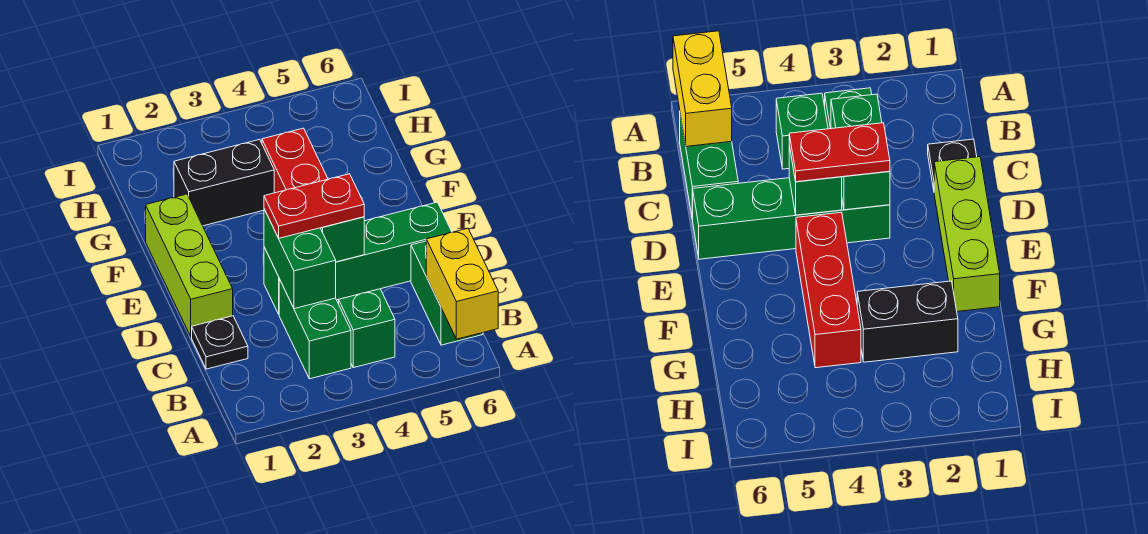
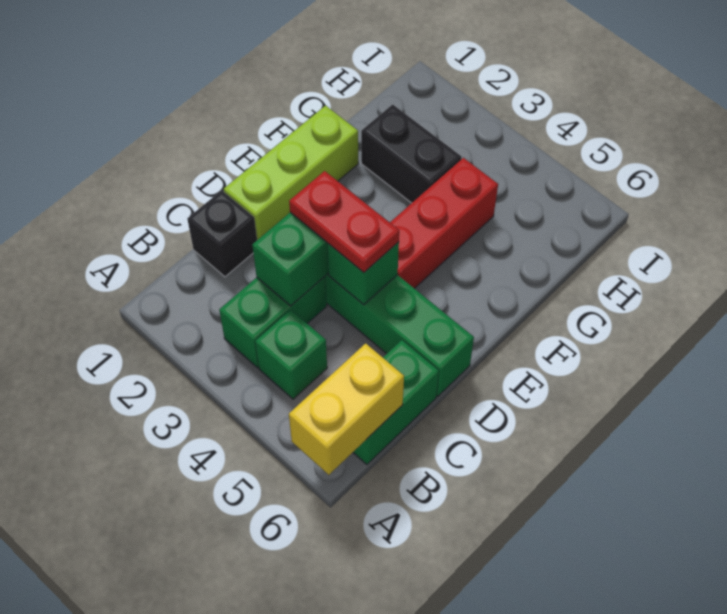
black plate C1 level 1 -> black brick C1 level 1

